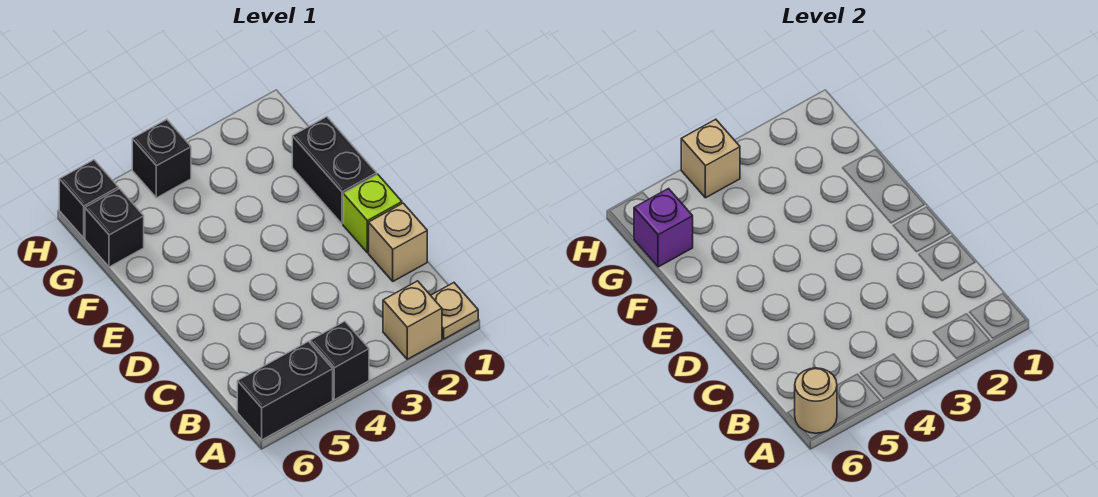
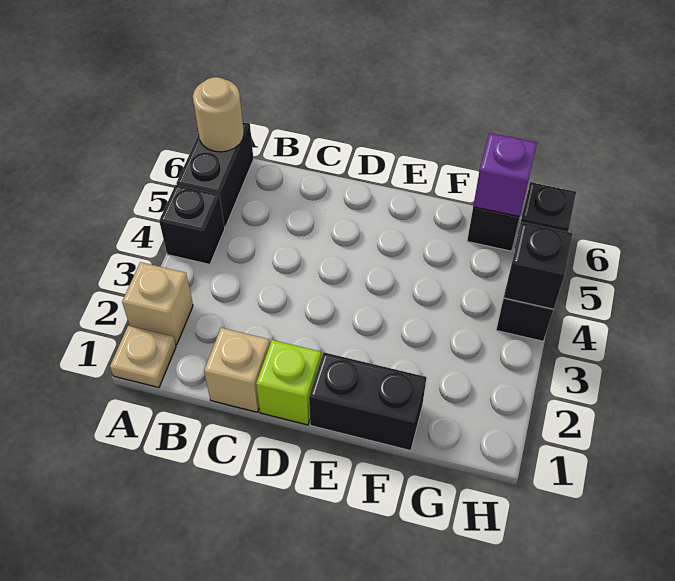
tan brick H4 level 2 -> black brick H4 level 2

